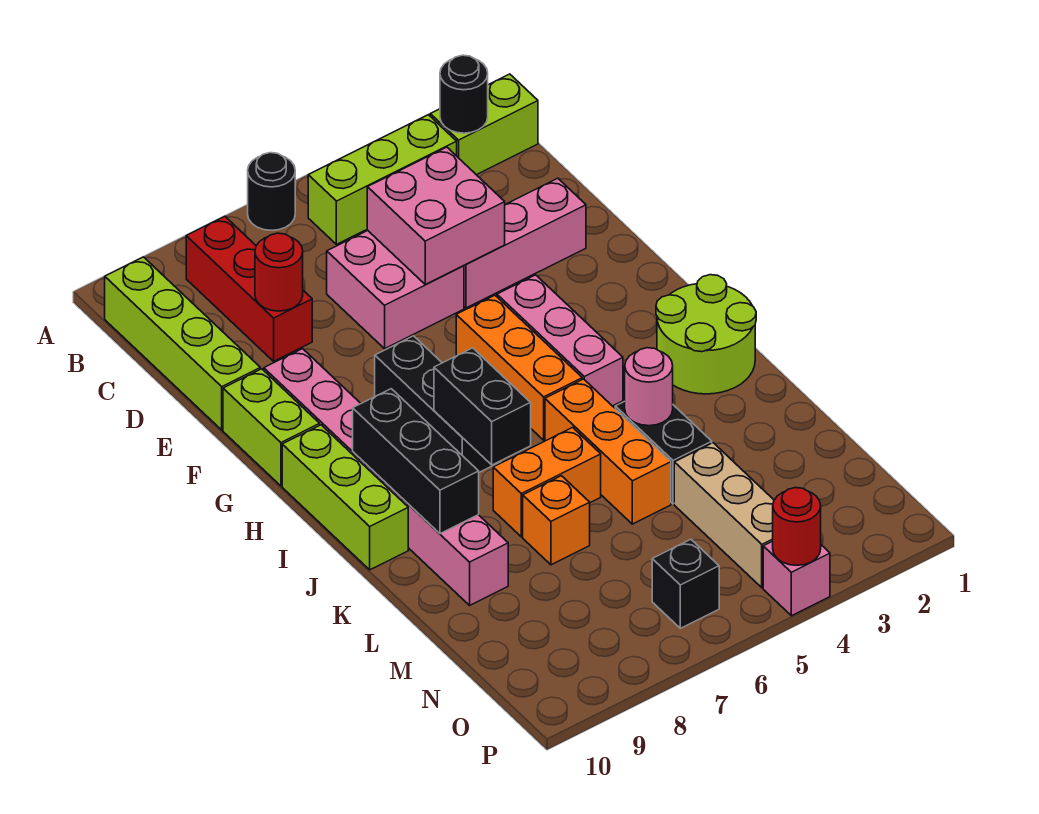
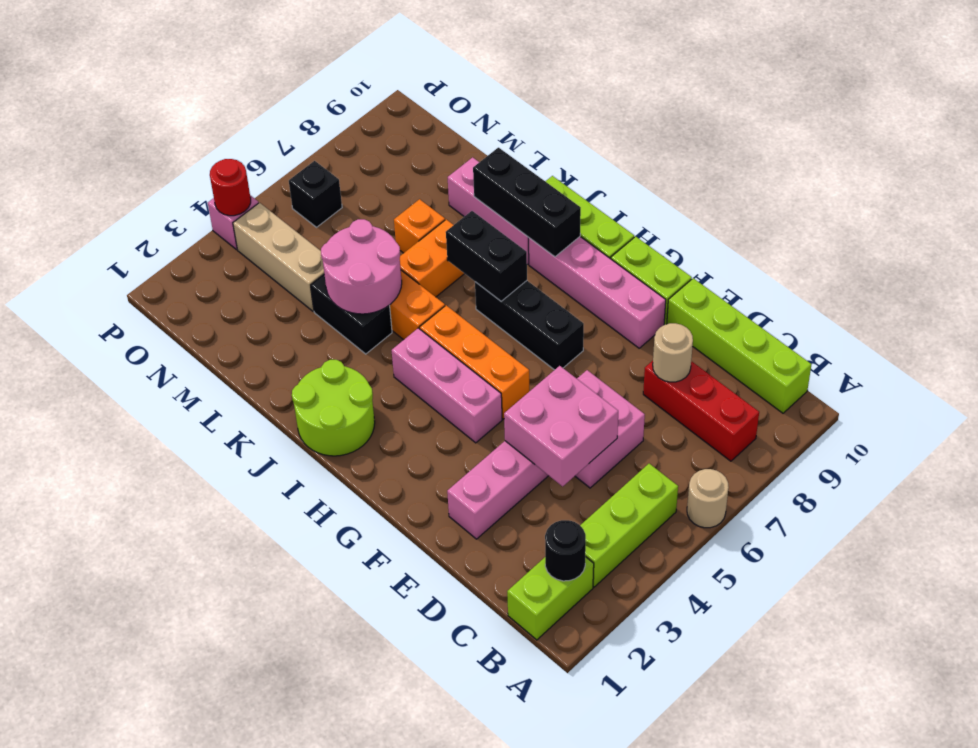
black round brick A6 level 1 -> tan round brick A6 level 1
red round brick D8 level 2 -> tan round brick D8 level 2
pink round brick K4 level 2 -> pink round brick K4:L5 level 2

